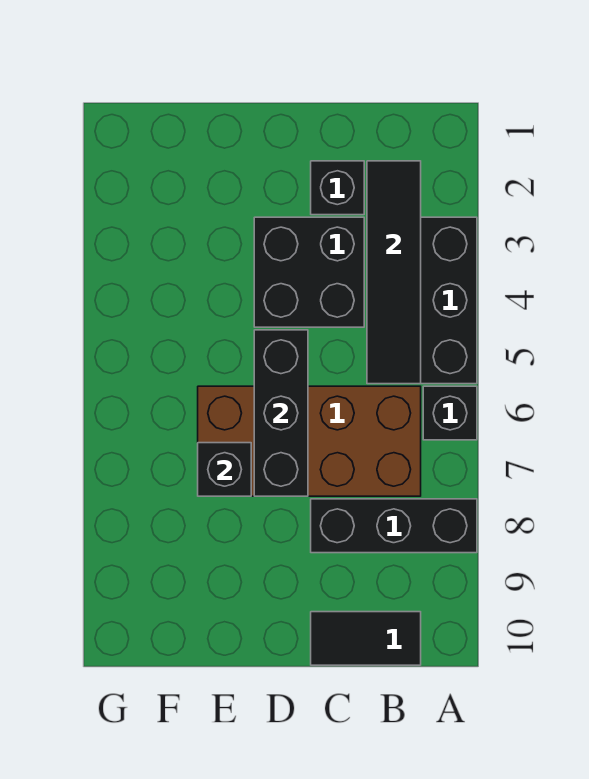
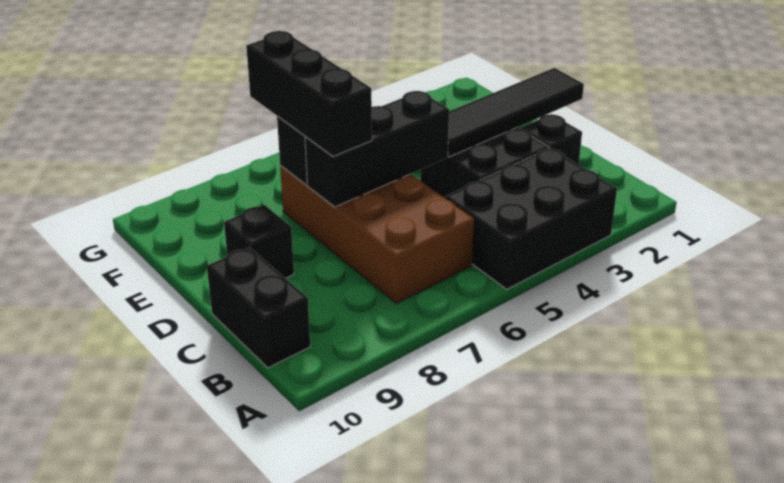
black brick A6 level 1 -> black brick D9 level 1
black brick A8:C8 level 1 -> black brick D7:F7 level 3
black tile B2:B5 level 2 -> black tile D1:D4 level 2
black tile B10:C10 level 1 -> black brick B10:C10 level 1

